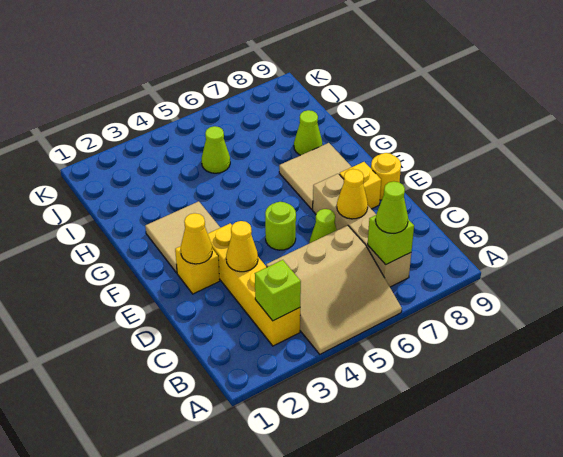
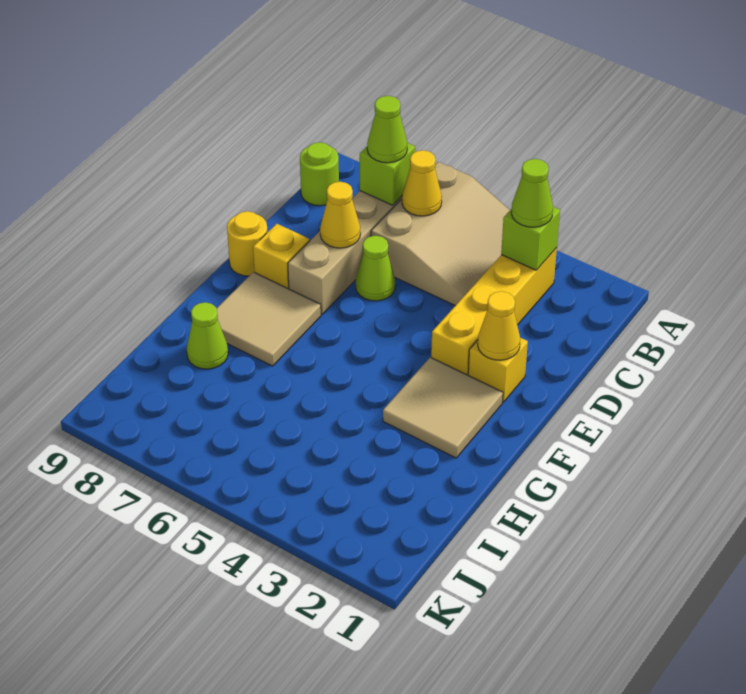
tan slope A4:C6 level 1 top C -> tan slope A4:C6 level 1 top 6
yellow cone D3 level 2 -> yellow cone B6 level 2
lime round brick E5 level 1 -> lime round brick B9 level 1
lime cone I5 level 1 -> lime cone B3 level 3

